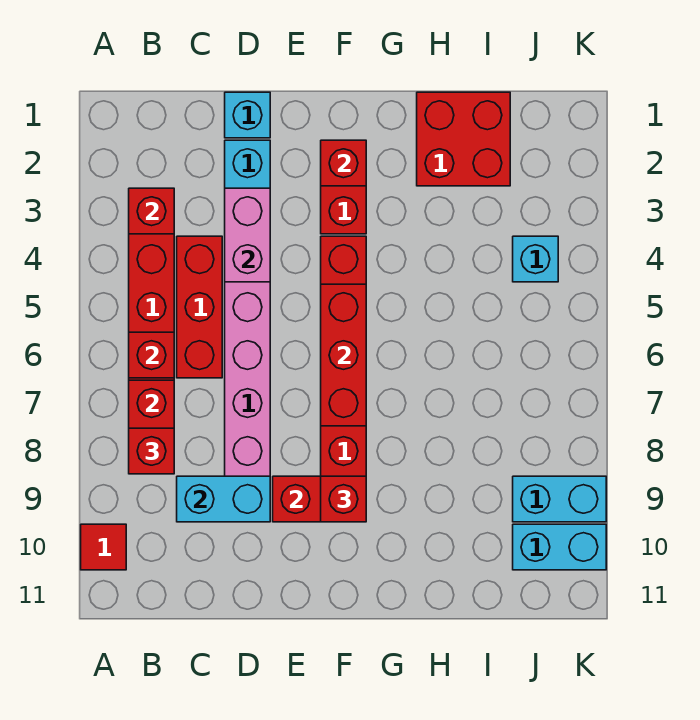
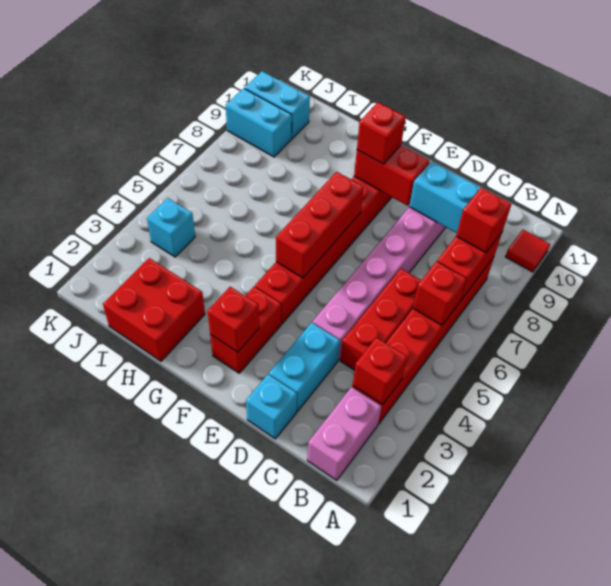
pink brick D3:D4 level 2 -> pink brick B1:B2 level 1

